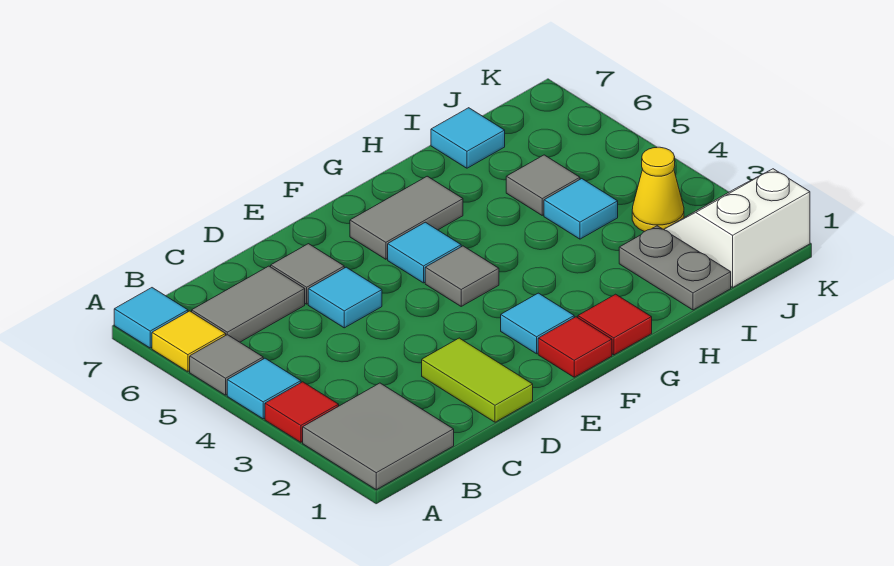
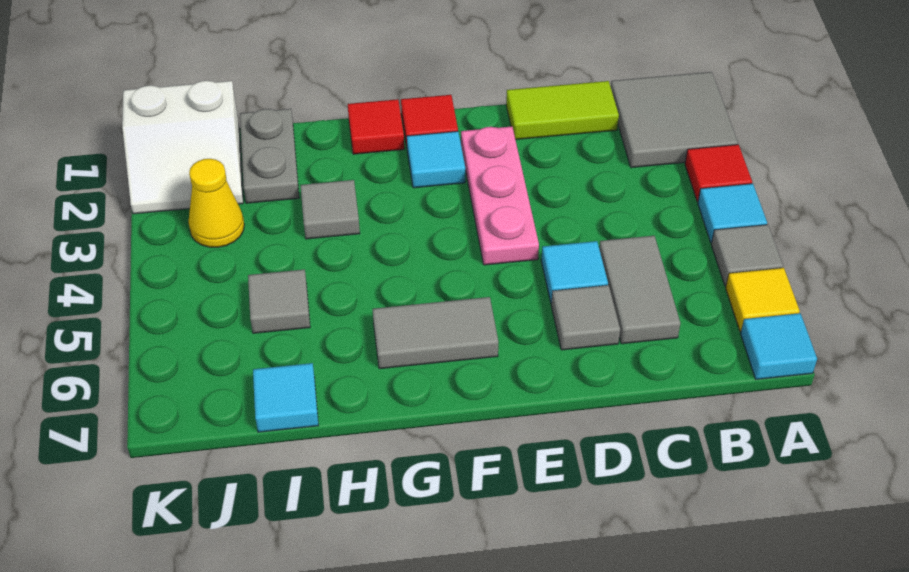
grey tile B6:C6 level 1 -> grey tile C5:C6 level 1
lime tile D1:D2 level 1 -> lime tile C1:D1 level 1
none -> pink plate E2:E4 level 1
grey tile F4 level 1 -> grey tile H3 level 1
cyan tile F5 level 1 -> none
cyan tile I4 level 1 -> none

